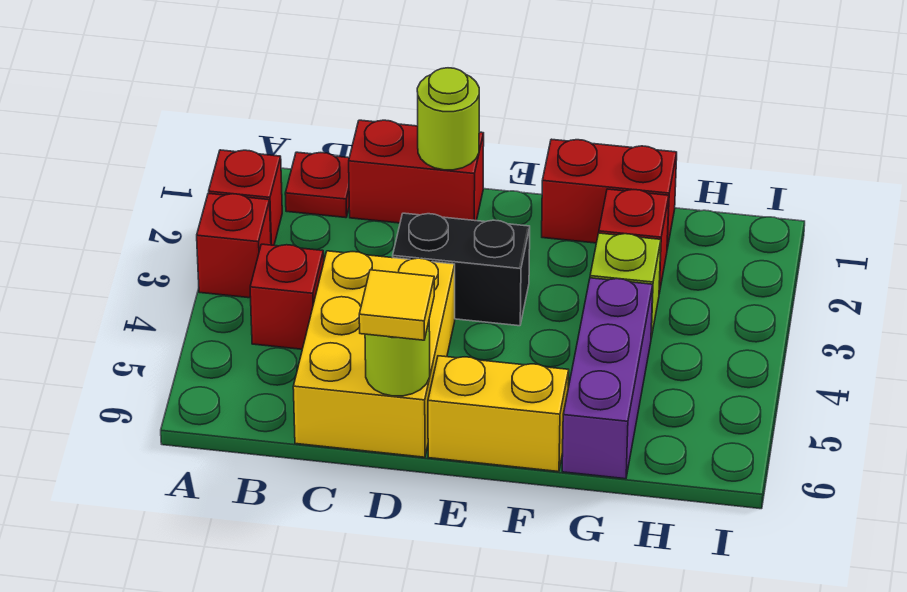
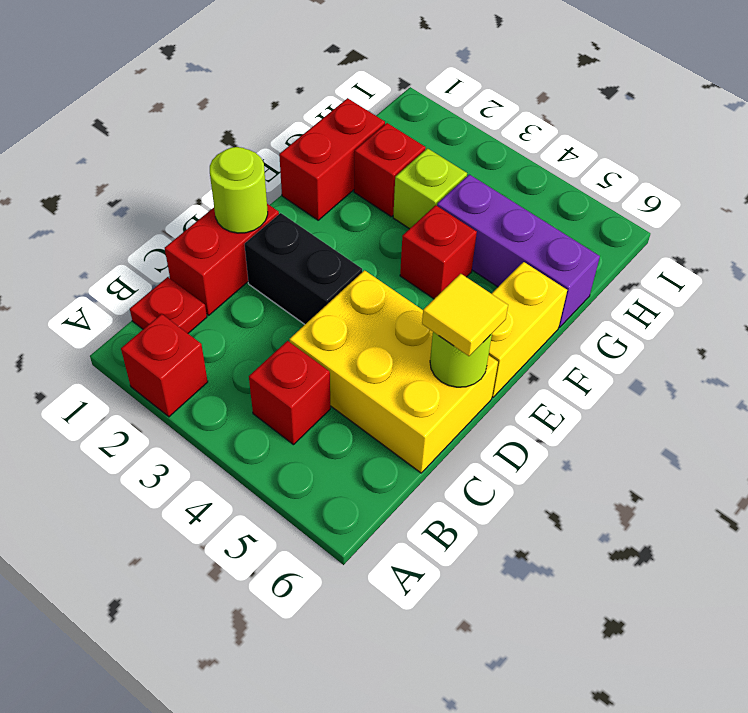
red brick A3 level 1 -> red brick F4 level 1
black brick D3:E3 level 1 -> black brick D2:D3 level 1

